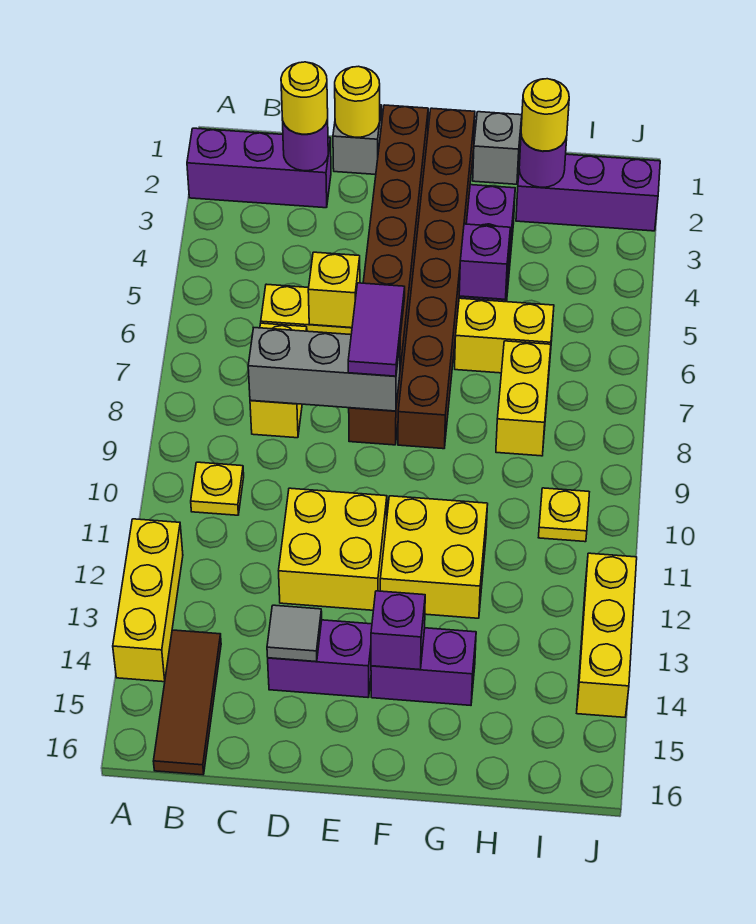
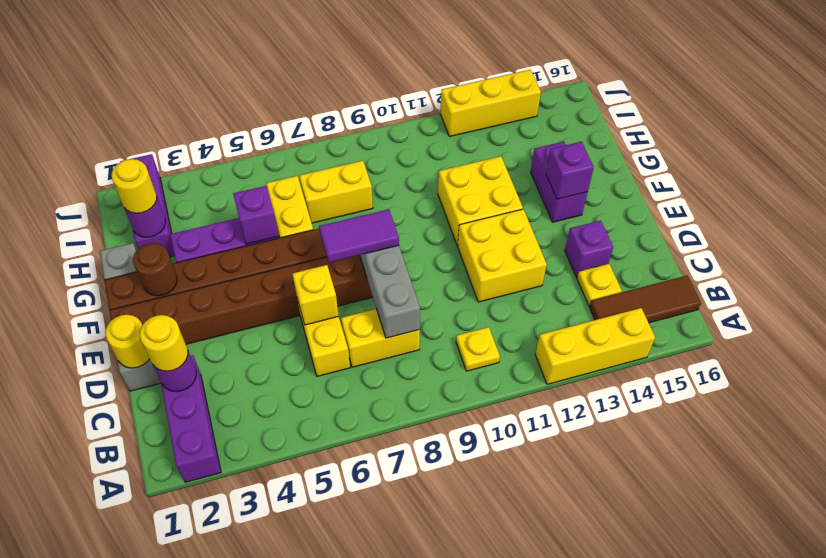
purple brick D14:E14 level 1 -> purple brick D14 level 1
grey tile D14 level 2 -> none
none -> brown round brick F2 level 2
yellow plate I10 level 1 -> yellow plate C14 level 1

